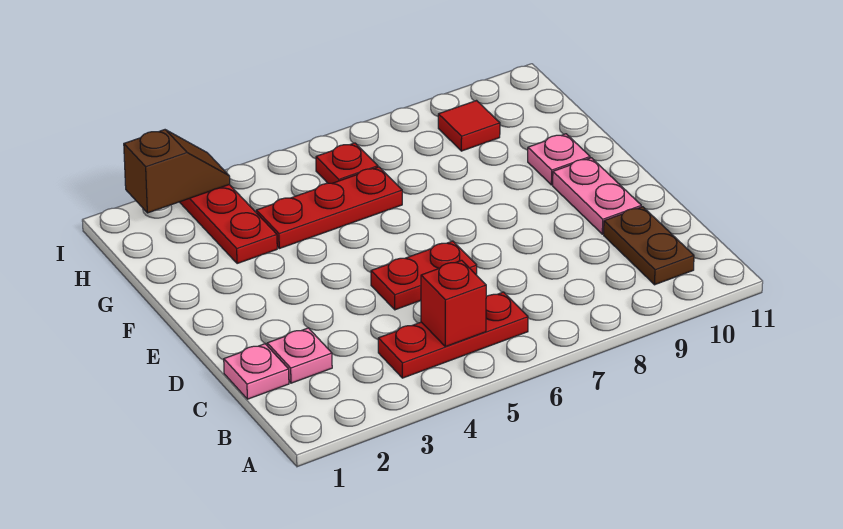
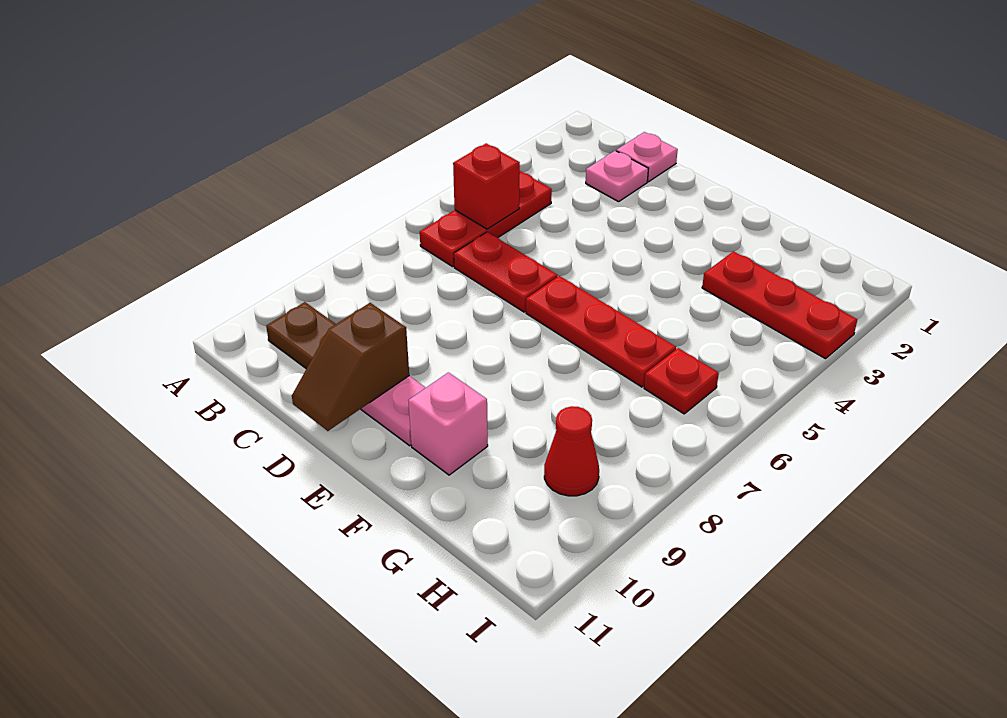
red plate D5:D6 level 1 -> red plate C6:D6 level 1
pink plate F10 level 1 -> pink brick F10 level 1
red plate G4:G6 level 1 -> red plate E6:G6 level 1
red tile H9 level 1 -> red cone H9 level 1
brown slope I2:I3 level 2 top 2 -> brown slope D10:D11 level 2 top 10

